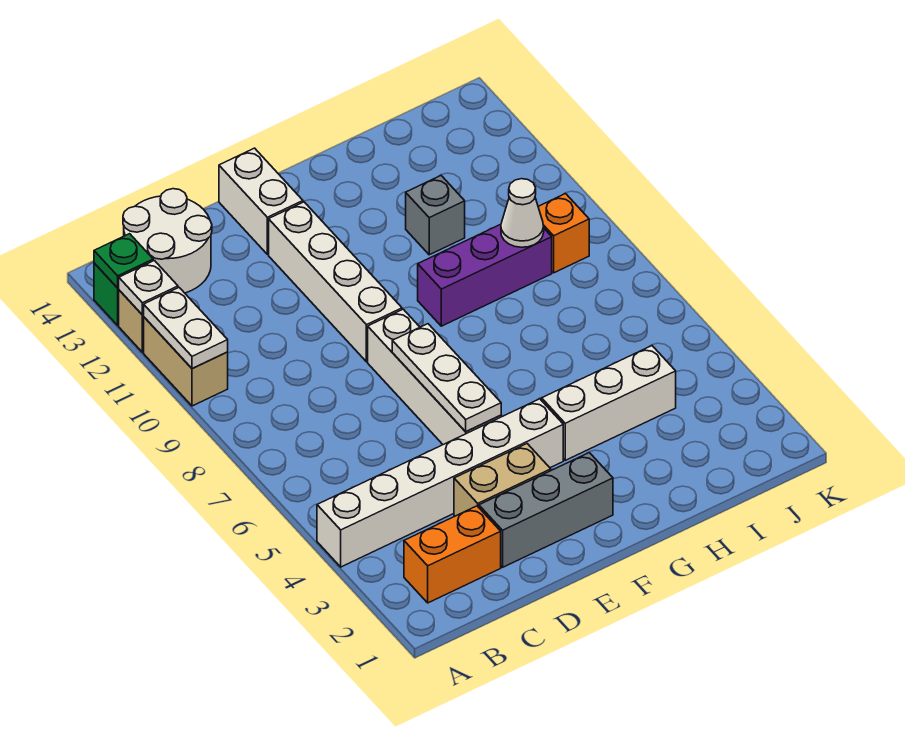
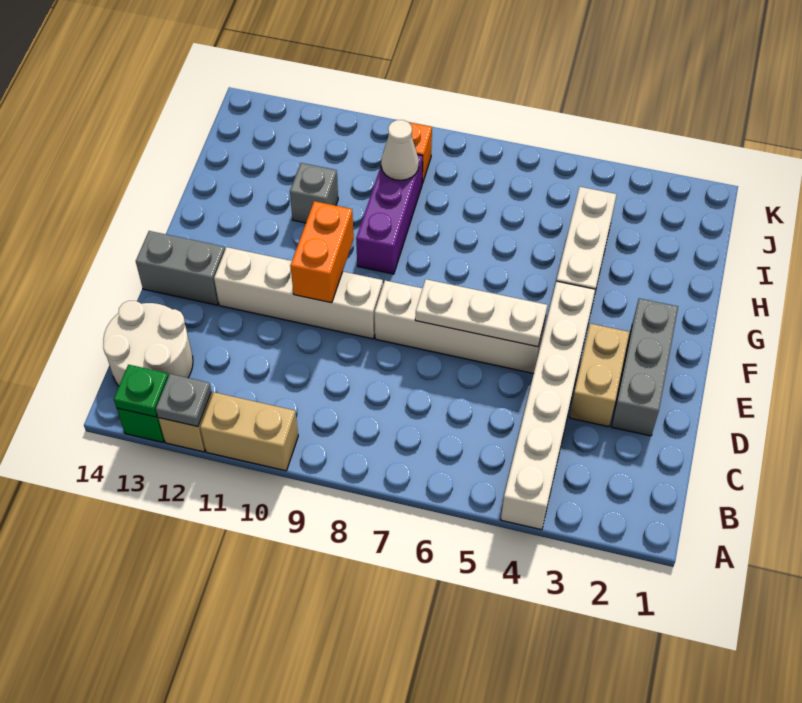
white plate A10:A11 level 2 -> none
white plate A12 level 2 -> grey plate A12 level 2
orange brick B2:C2 level 1 -> orange brick E10:F10 level 2
white brick E13:E14 level 1 -> grey brick E13:E14 level 1

